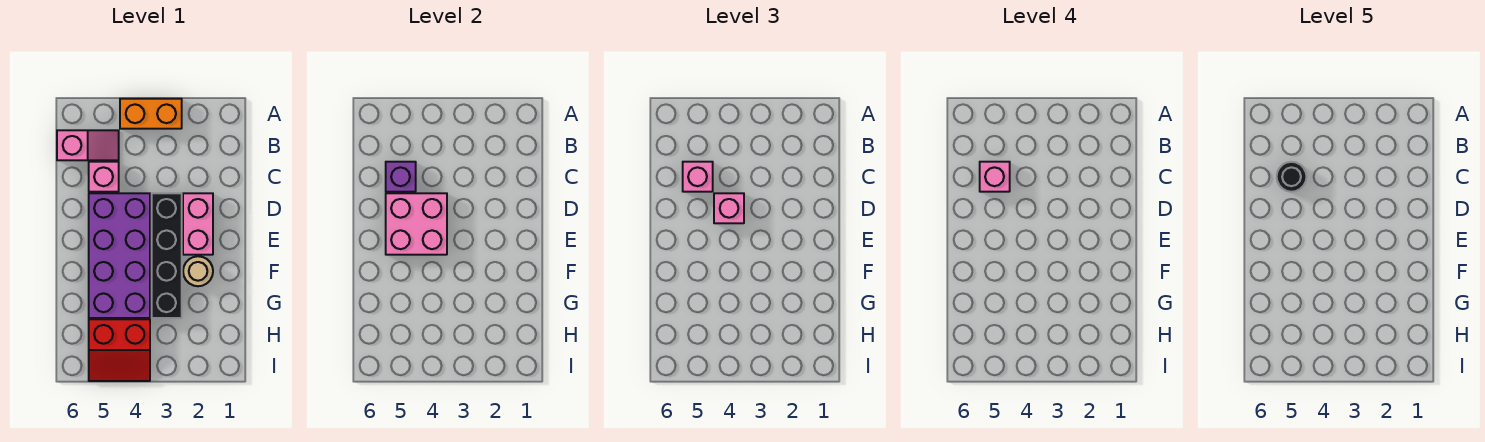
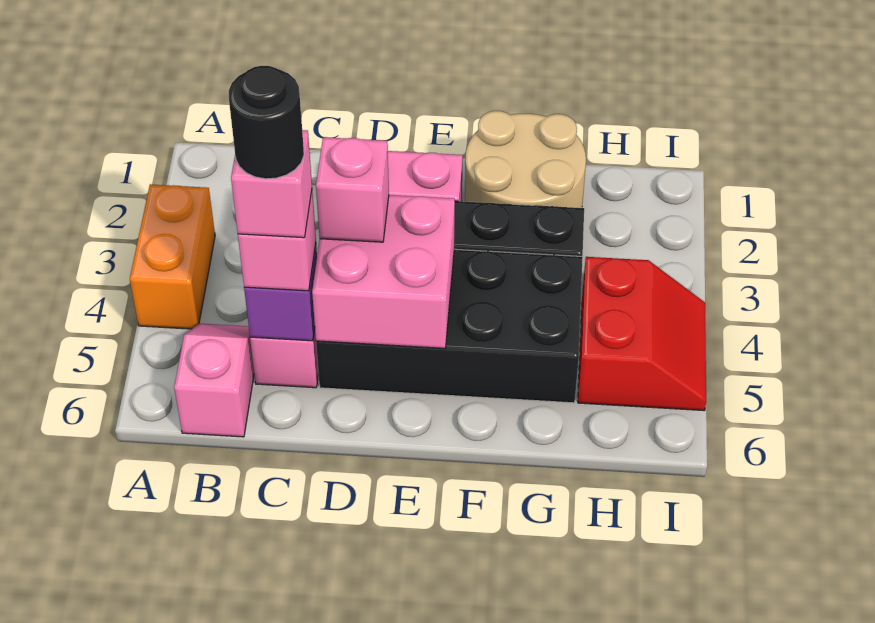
purple brick D4:G5 level 1 -> black brick D4:G5 level 1
tan round brick F2 level 1 -> tan round brick F1:G2 level 1

